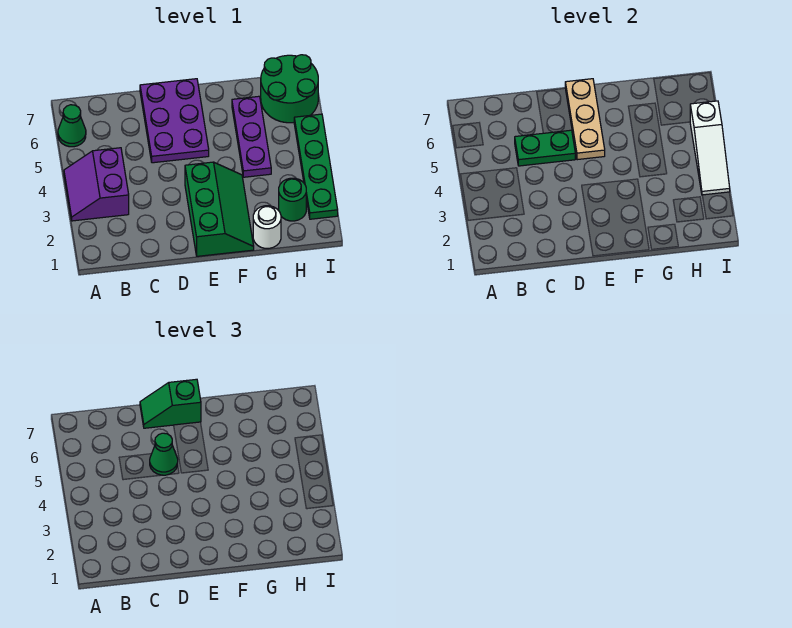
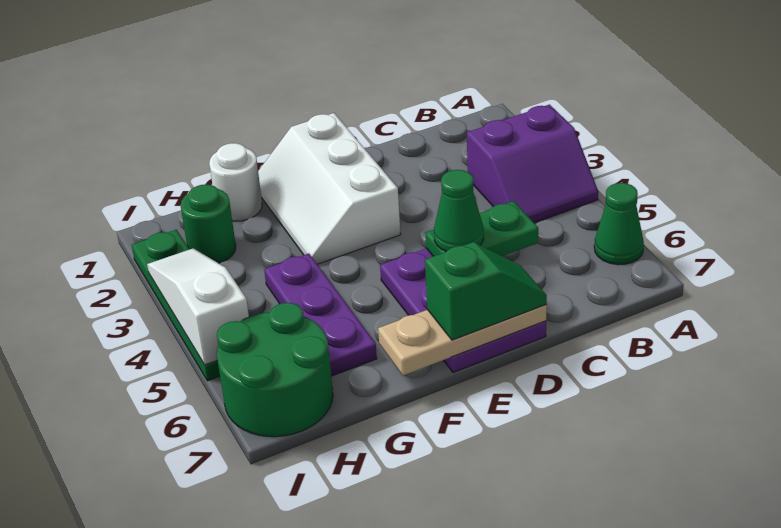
purple slope A3:B4 level 1 top B -> purple slope A3:B4 level 1 top 3
green slope E1:F3 level 1 top E -> white slope E1:F3 level 1 top E
tan plate E5:E7 level 2 -> tan plate D7:F7 level 2

